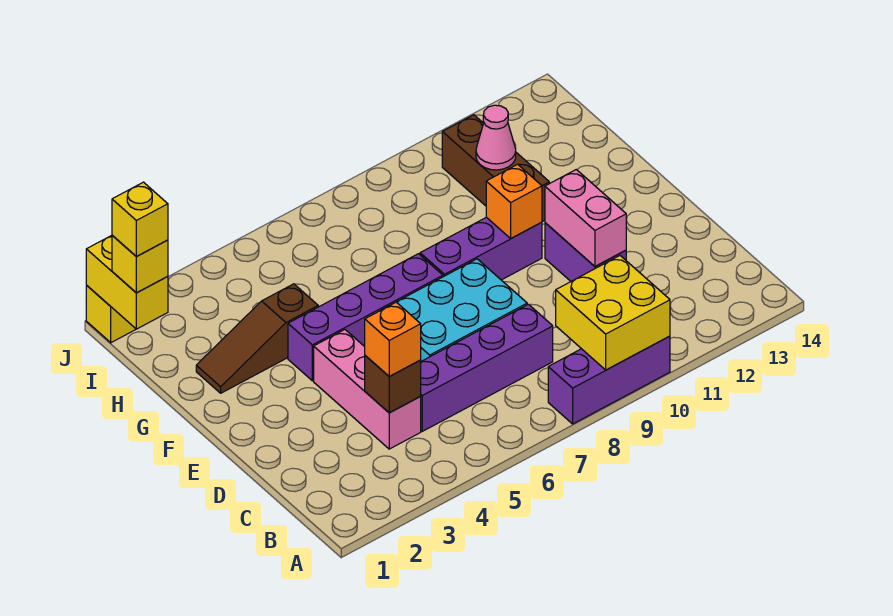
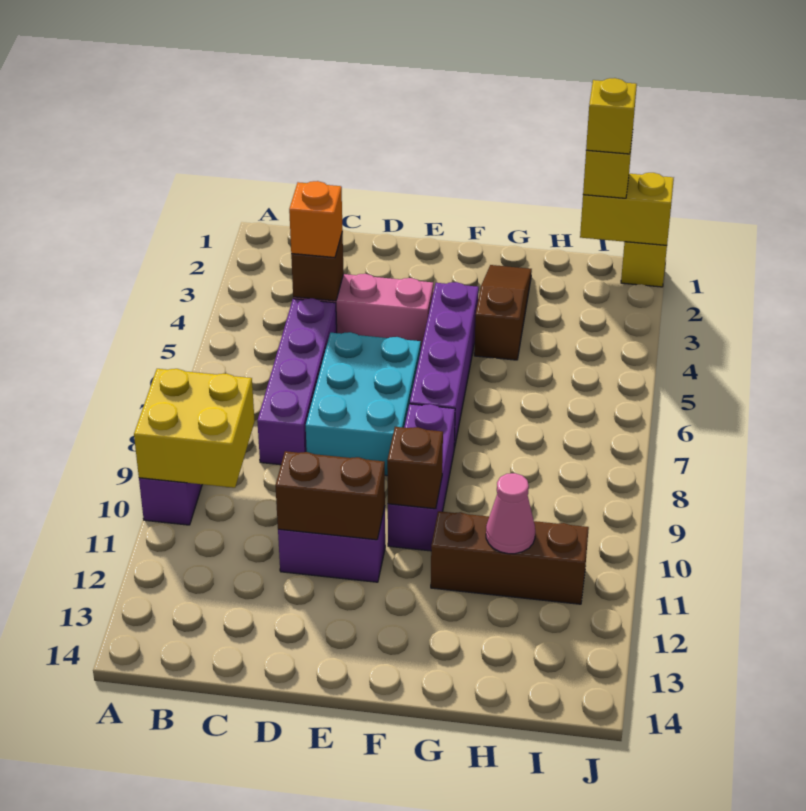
pink brick D11:E11 level 2 -> brown brick D11:E11 level 2
orange brick F10 level 2 -> brown brick F10 level 2

